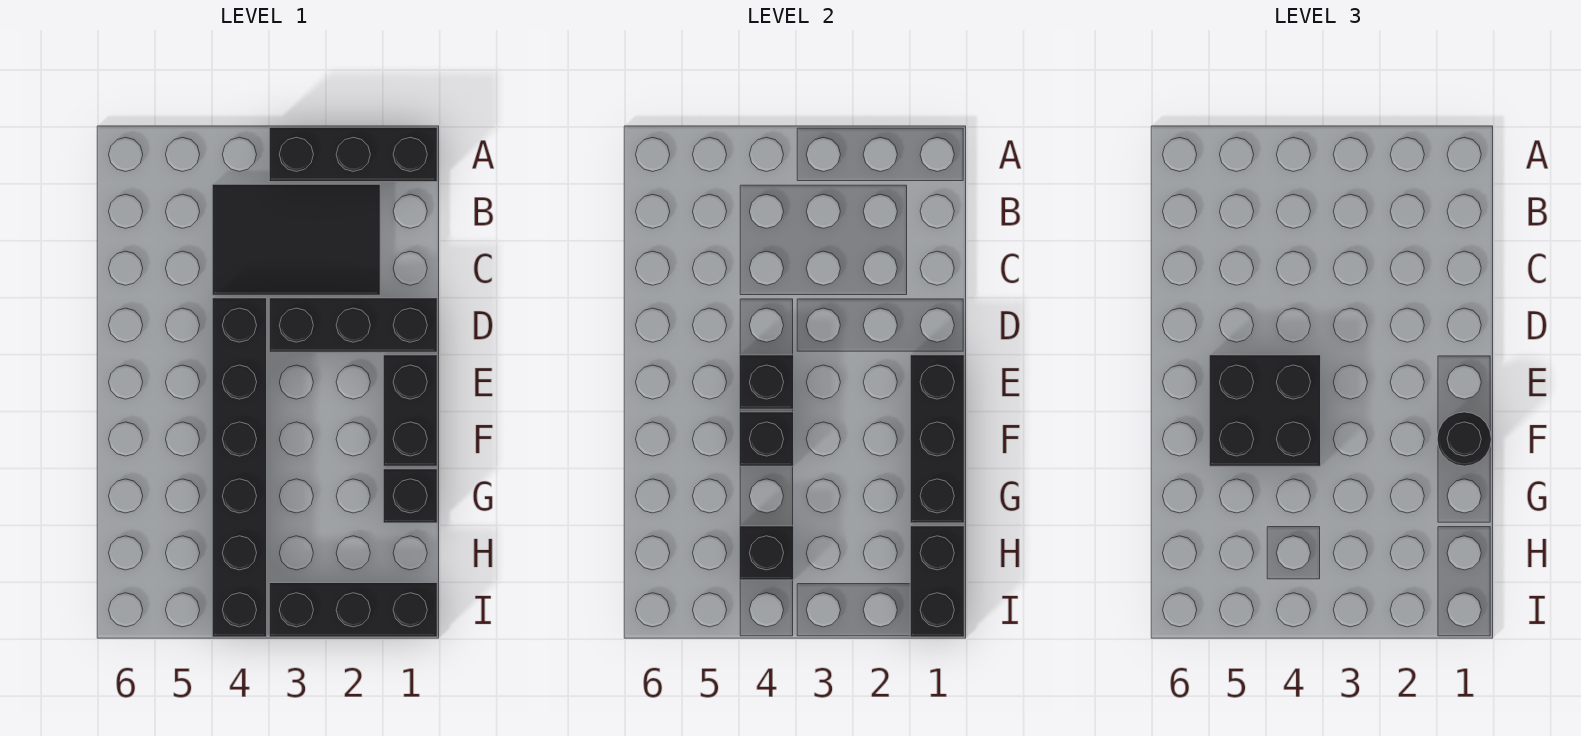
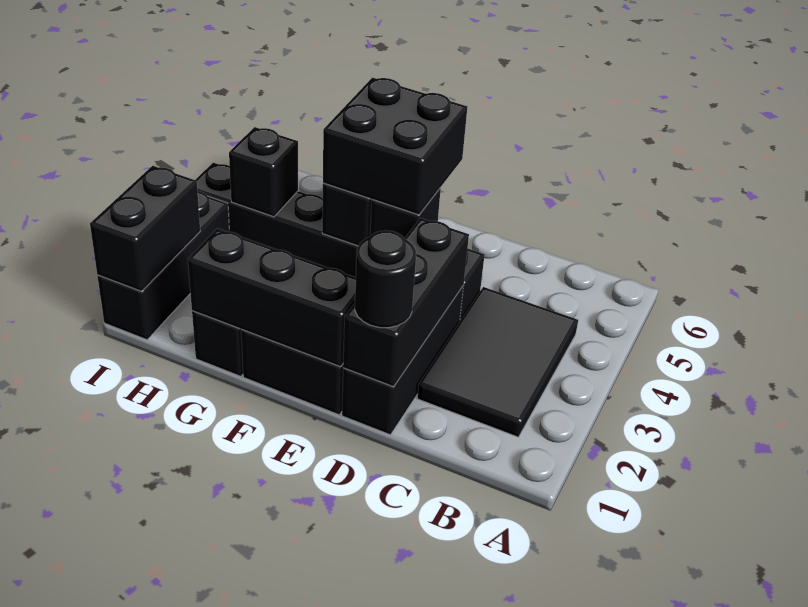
black brick A1:A3 level 1 -> black brick D1:D3 level 2
black round brick F1 level 3 -> black round brick D1 level 3
black brick H1:I1 level 2 -> black brick I1:I2 level 2

